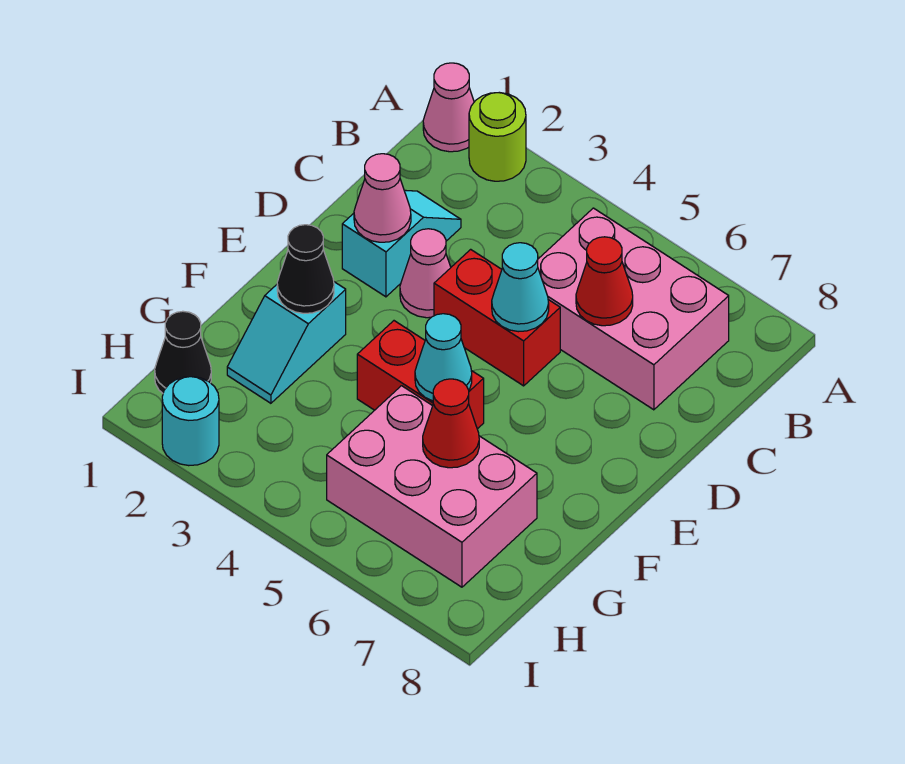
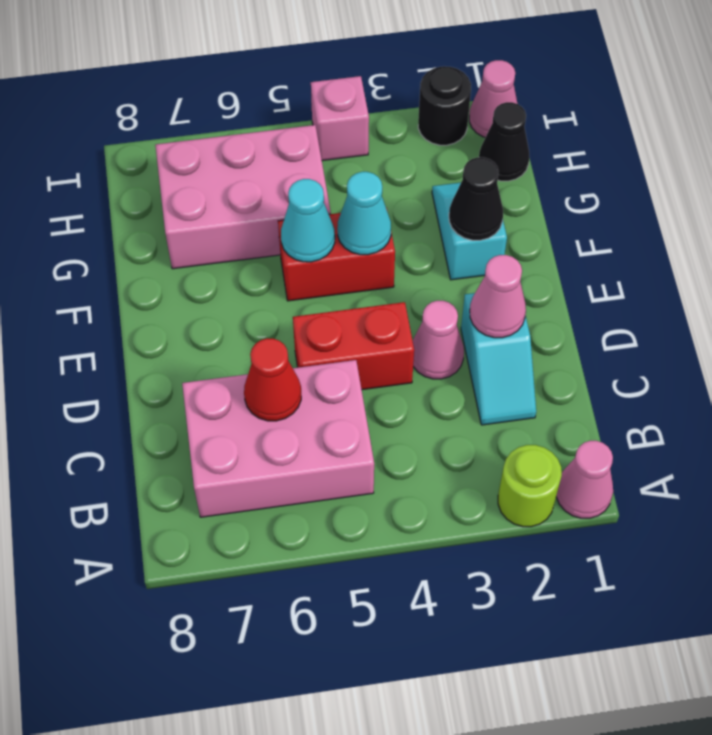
cyan cone D5 level 2 -> cyan cone F4 level 2
red cone G6 level 2 -> none
none -> pink cone I1 level 1
cyan round brick I2 level 1 -> black round brick I2 level 1
none -> pink brick I4 level 1

